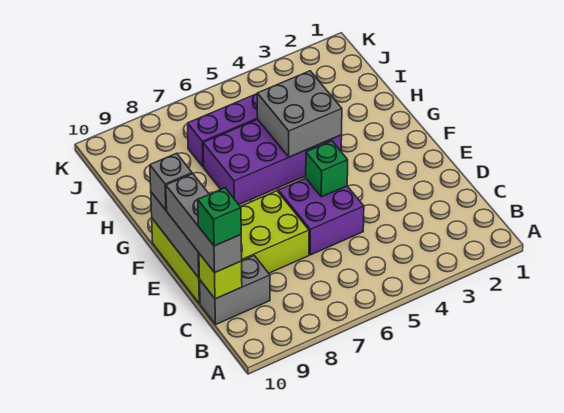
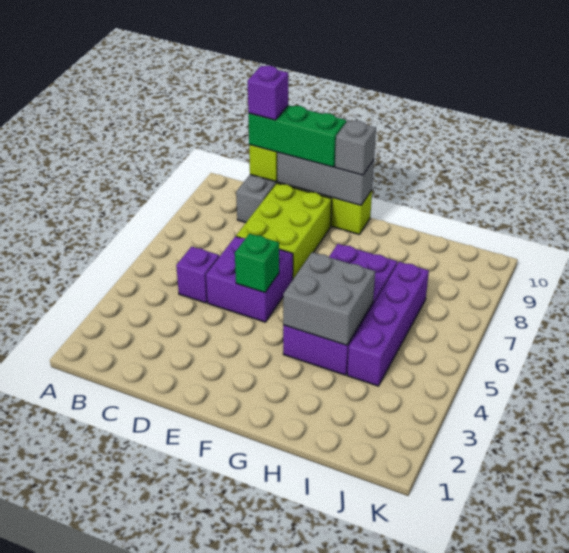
none -> purple brick C5 level 1
grey brick C10:E10 level 3 -> green brick C10:E10 level 3
green brick C10 level 4 -> purple brick C10 level 4

